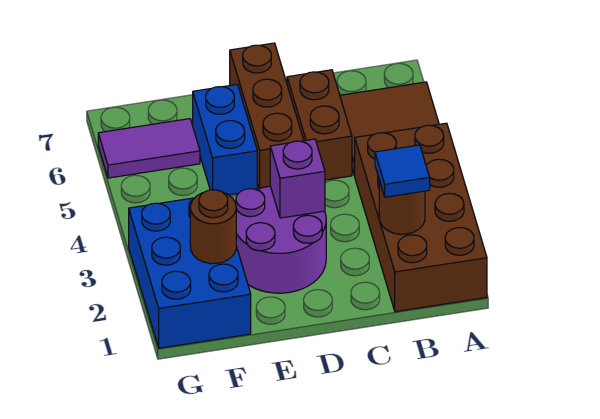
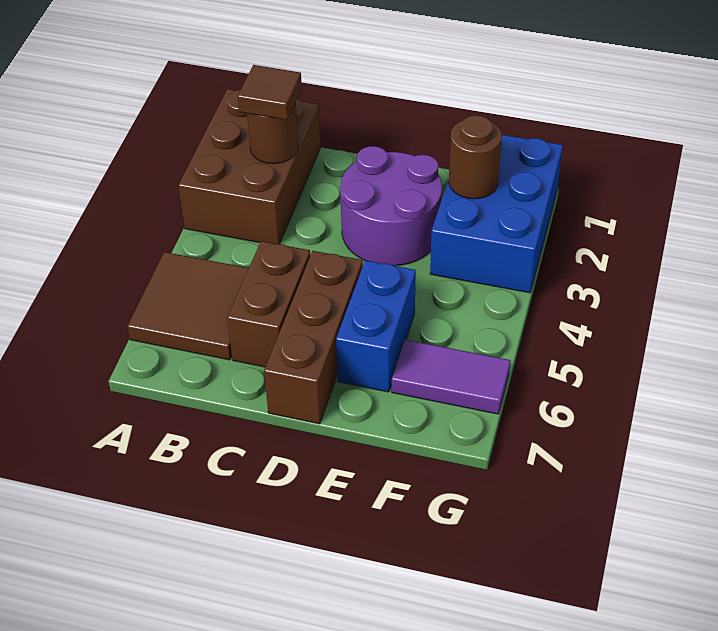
brown brick A1:B4 level 1 -> brown brick A1:B3 level 1
blue tile B2 level 3 -> brown tile B2 level 3
purple brick D3 level 2 -> none

